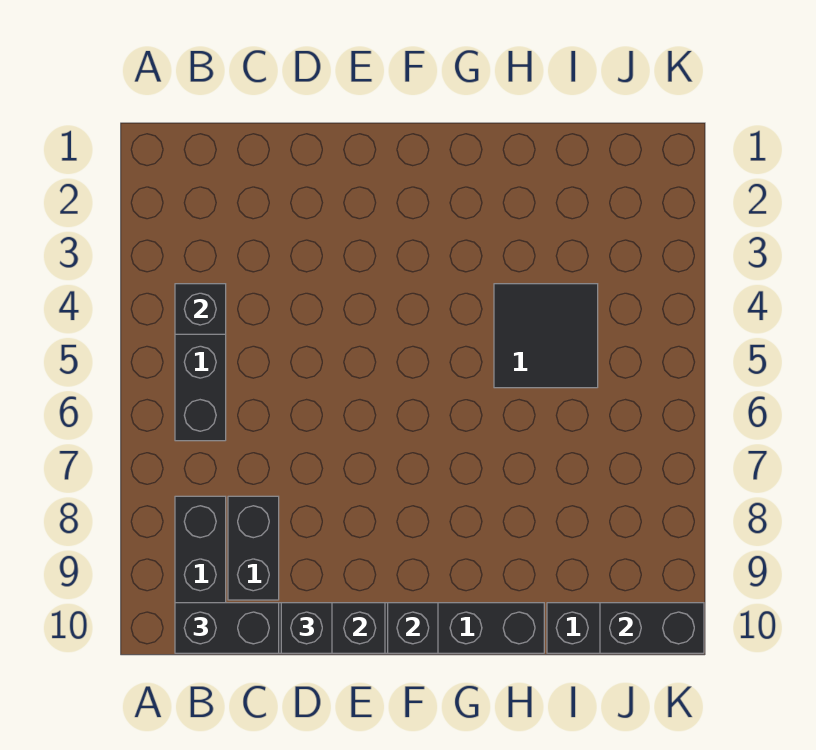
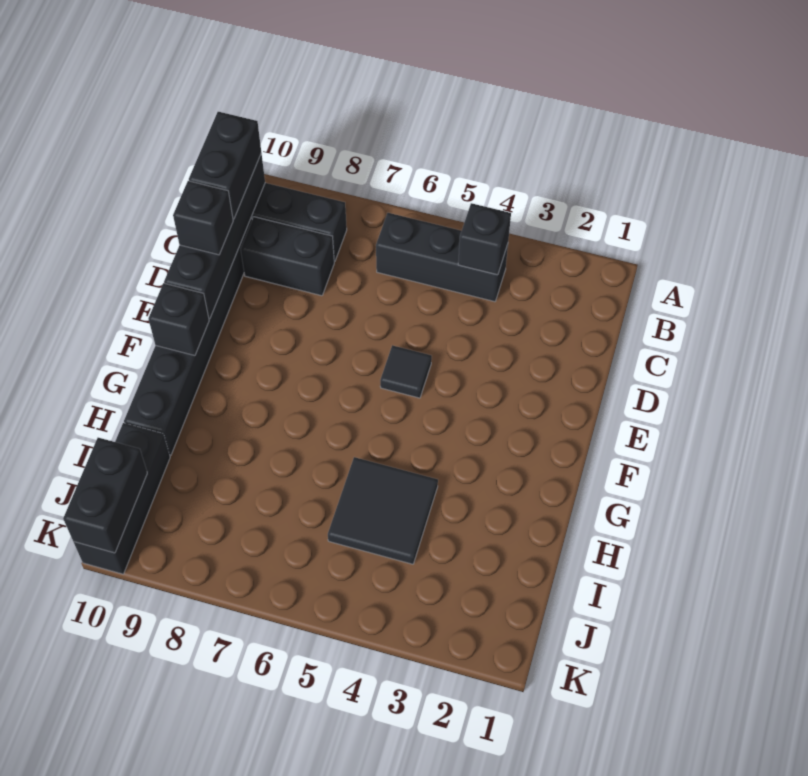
none -> black tile E5 level 1

